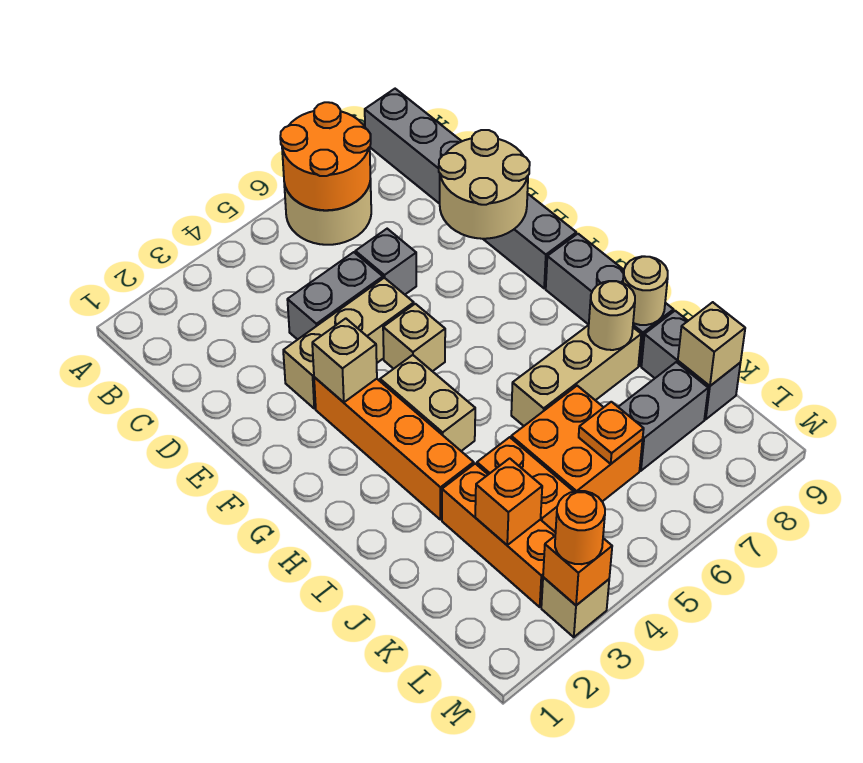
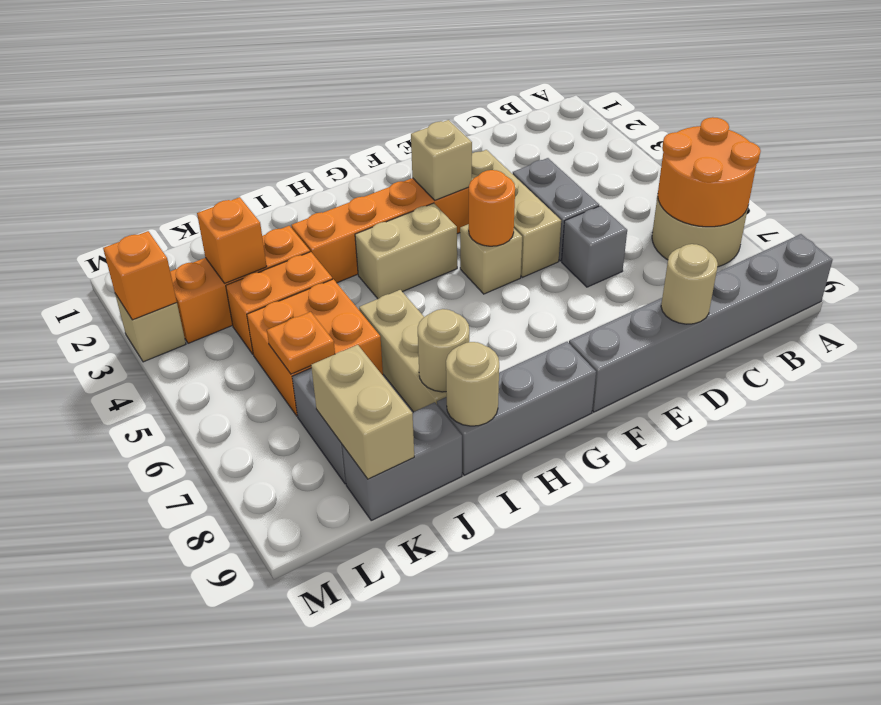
tan round brick D8:E9 level 2 -> tan round brick D9 level 2
tan brick K9 level 2 -> tan brick K8:K9 level 2
orange round brick M3 level 3 -> orange round brick F5 level 2

